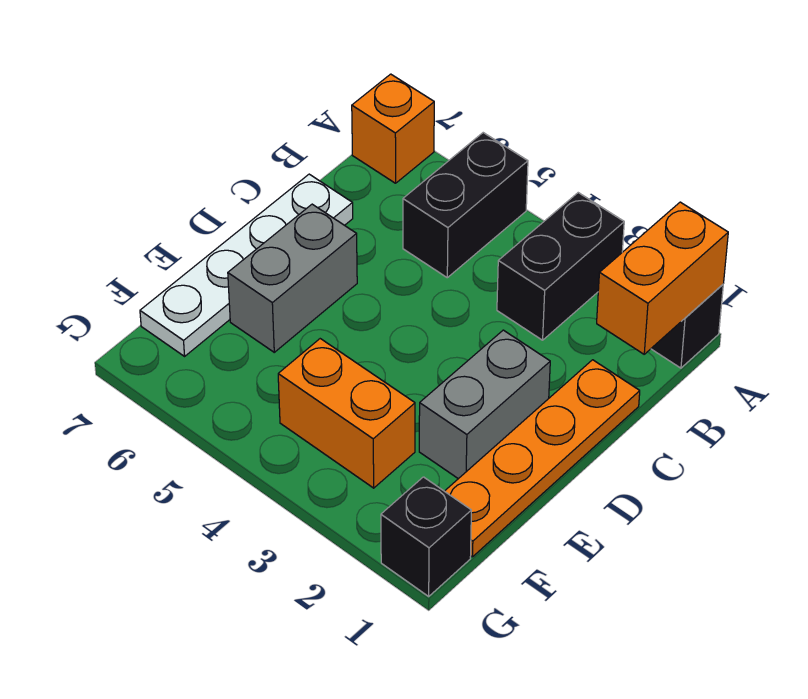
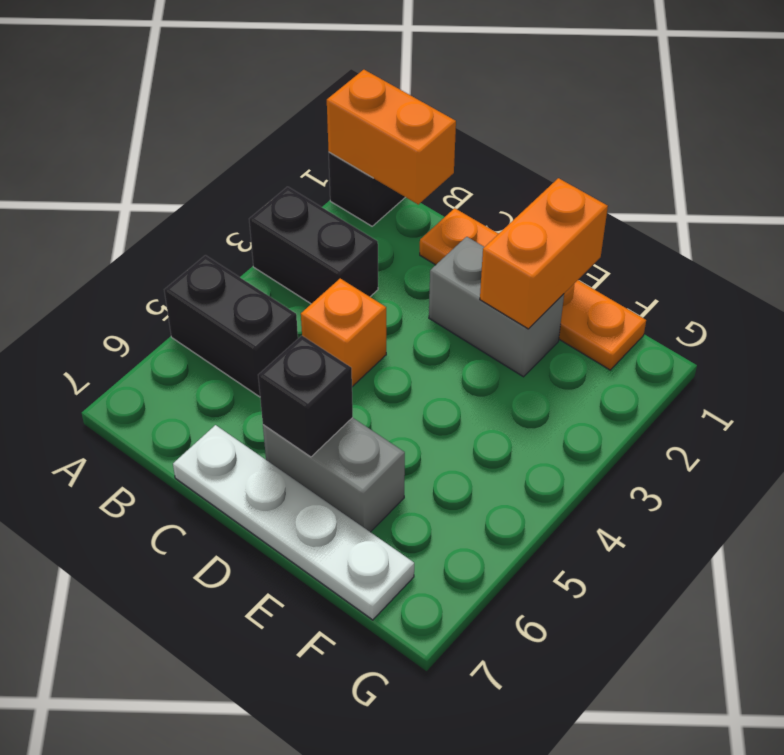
orange brick A7 level 1 -> orange brick C4 level 1
orange brick F3:F4 level 1 -> orange brick E1:E2 level 2
black brick G1 level 1 -> black brick D6 level 2

